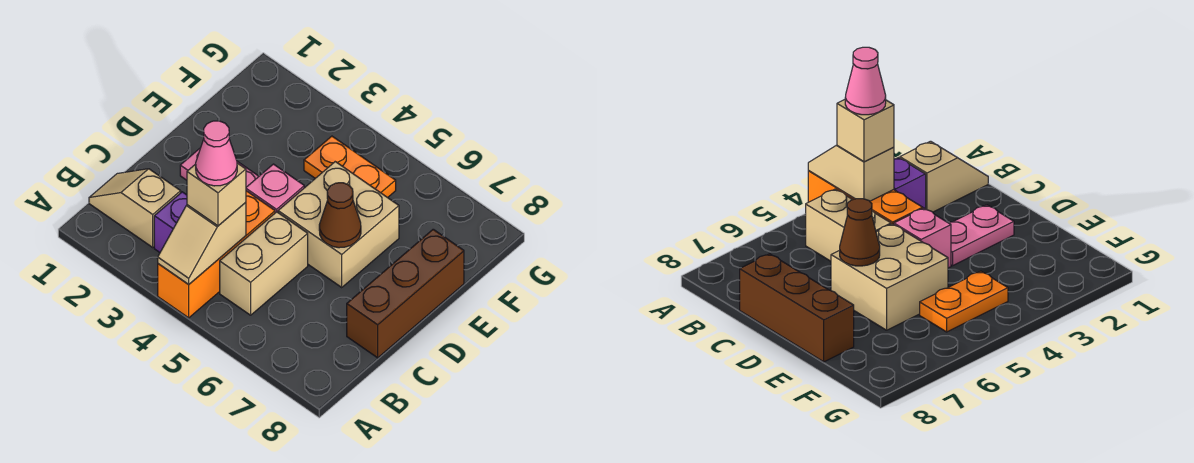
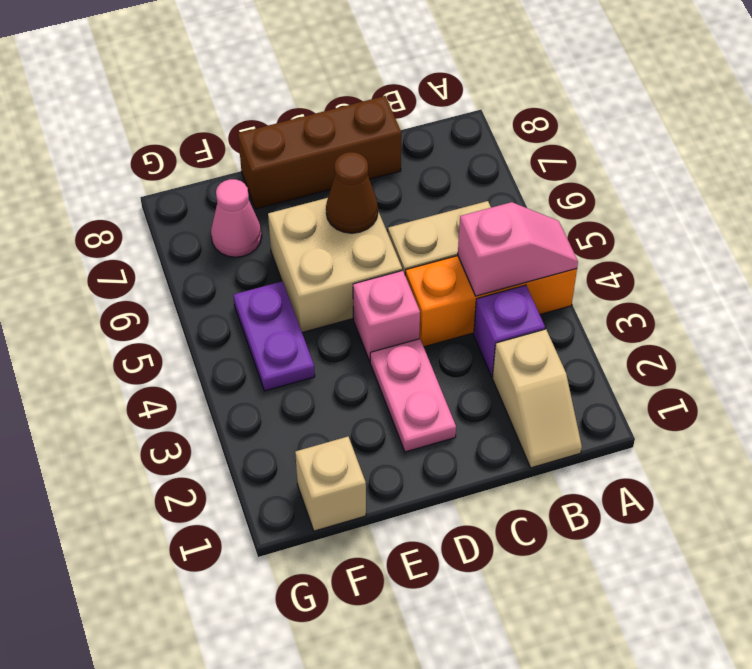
tan slope A4:B4 level 2 top B -> pink slope A4:B4 level 2 top B
tan brick B4 level 3 -> tan brick F1 level 1
pink cone B4 level 4 -> pink cone F7 level 1
orange plate F4:F5 level 1 -> purple plate F4:F5 level 1

